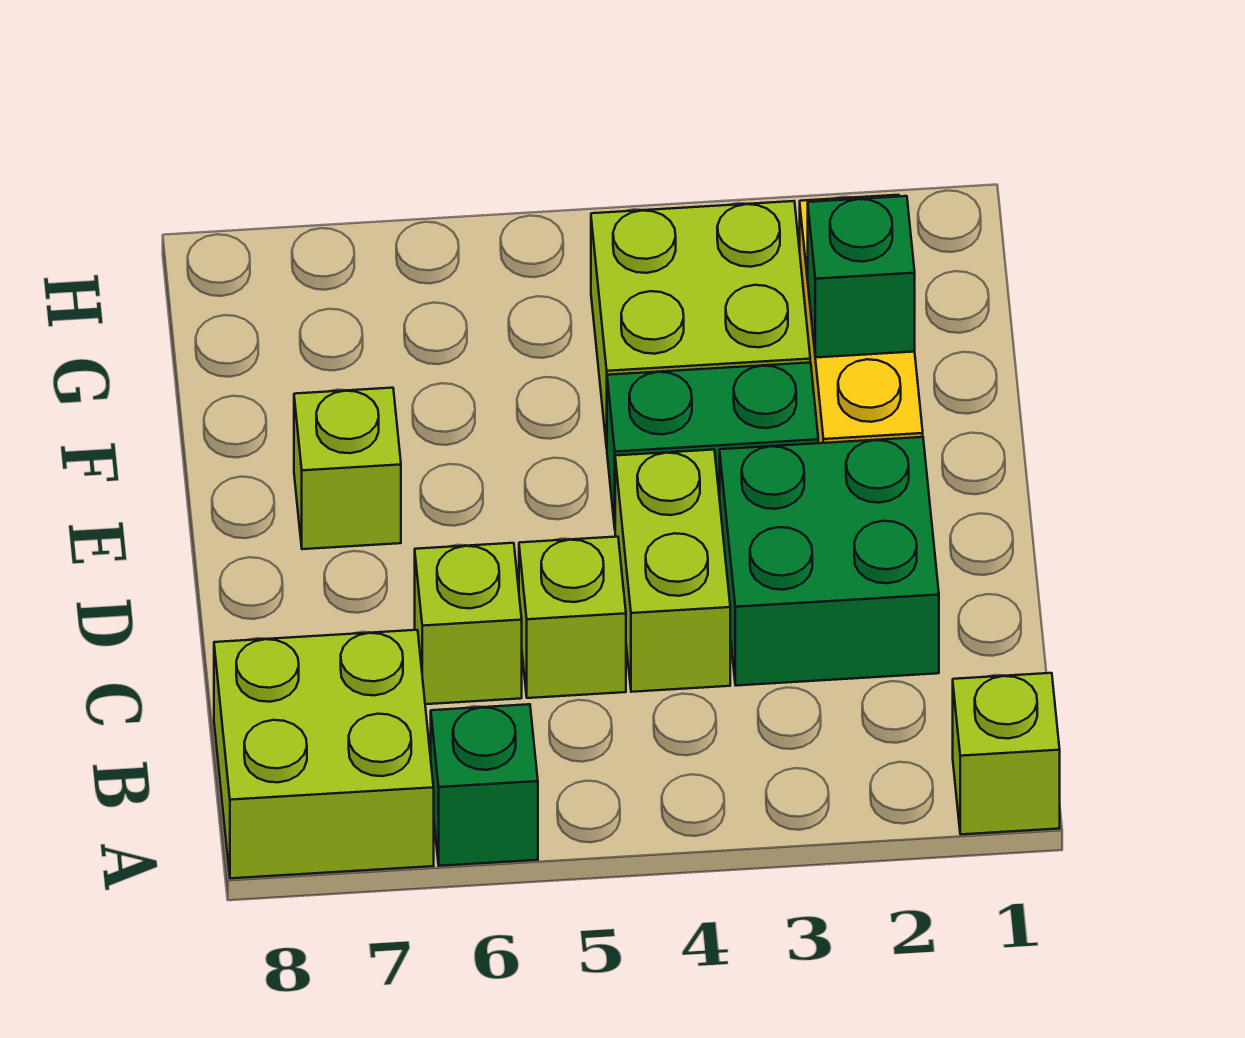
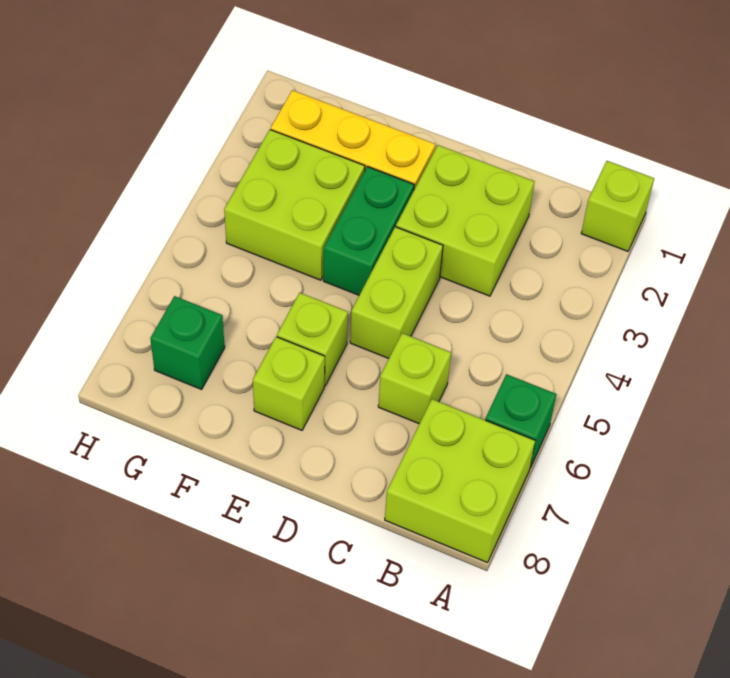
green brick C2:D3 level 1 -> lime brick C2:D3 level 1
lime brick C4:D4 level 1 -> lime brick D4:D5 level 1
lime brick C5 level 1 -> lime brick E6 level 1
green brick F2 level 2 -> green brick G7 level 1

